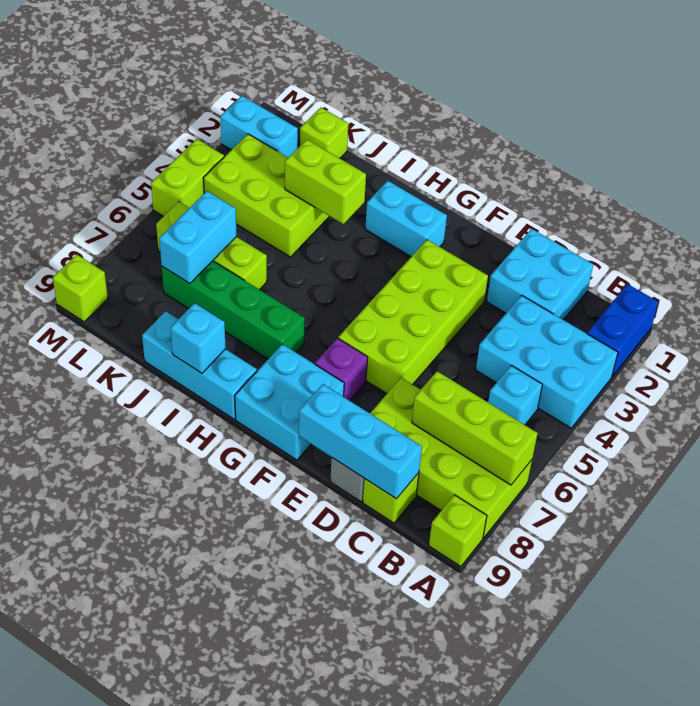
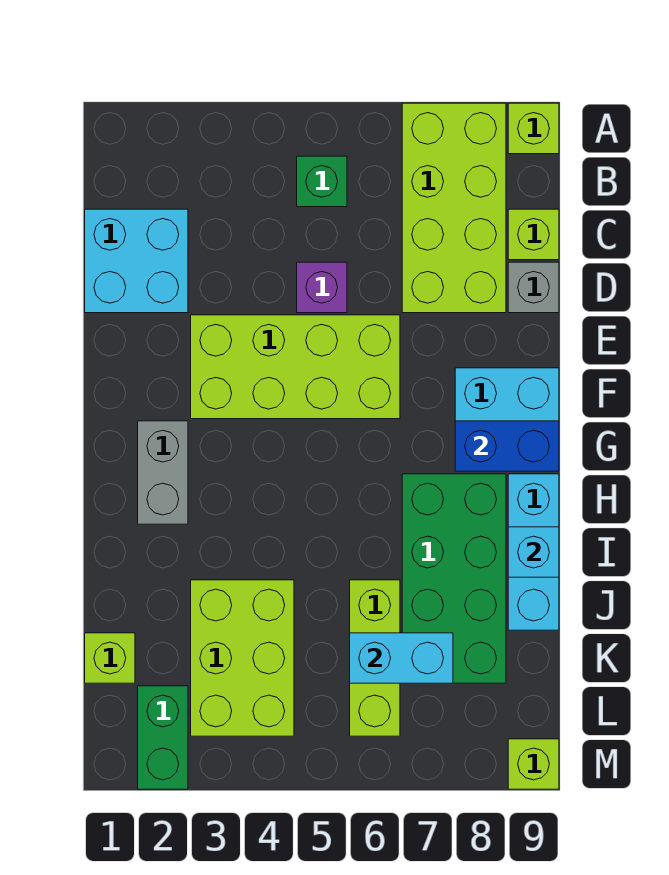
blue brick A1:A2 level 1 -> blue brick G8:G9 level 2
cyan brick A3:C4 level 1 -> none
lime brick A7:C7 level 2 -> none
cyan brick B5 level 1 -> green brick B5 level 1
cyan brick C9:E9 level 2 -> none
purple brick F7 level 1 -> purple brick D5 level 1
cyan brick G2:H2 level 1 -> grey brick G2:H2 level 1
green brick H7:K7 level 1 -> green brick H7:K8 level 1
lime brick I3:J3 level 2 -> none
cyan brick L2:M2 level 1 -> green brick L2:M2 level 1
lime brick M4:M5 level 1 -> none

